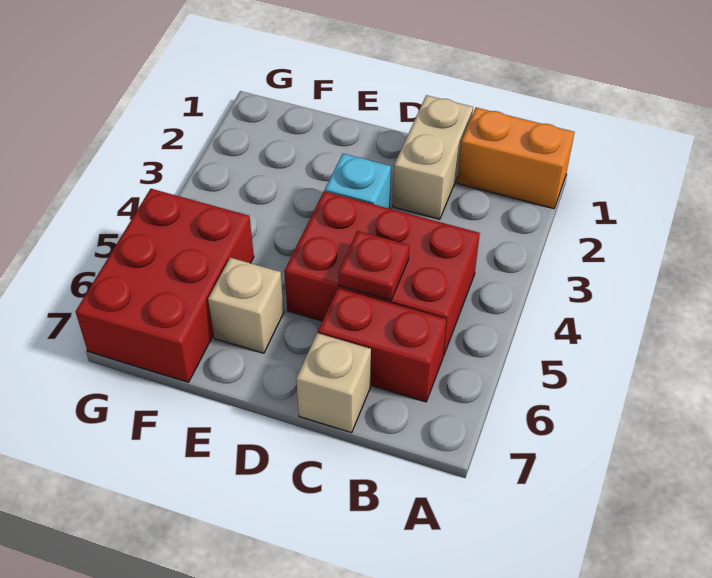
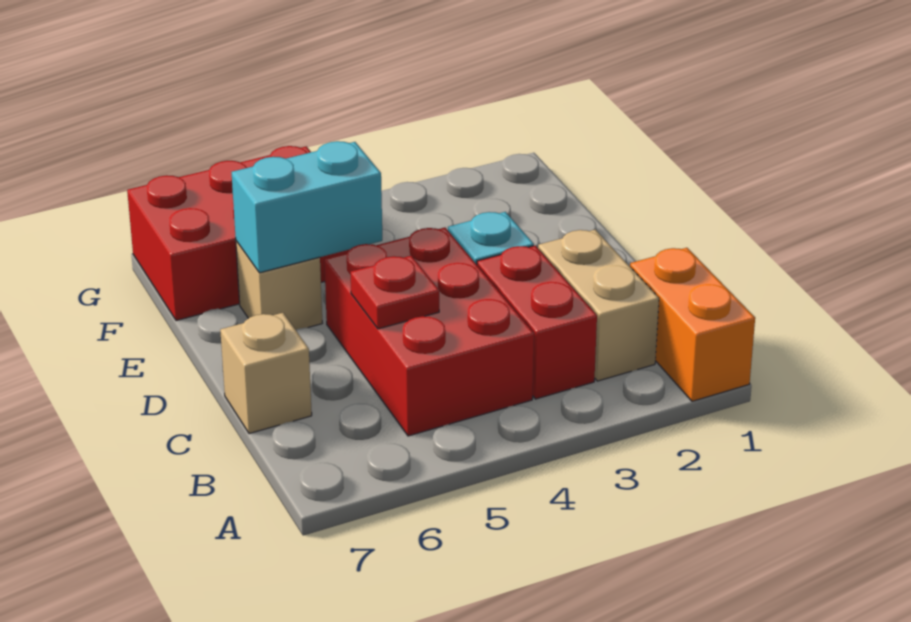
red brick B6:C6 level 1 -> red brick B3:C3 level 1
tan brick C1:C2 level 1 -> tan brick B2:C2 level 1
none -> cyan brick E5:E6 level 2

